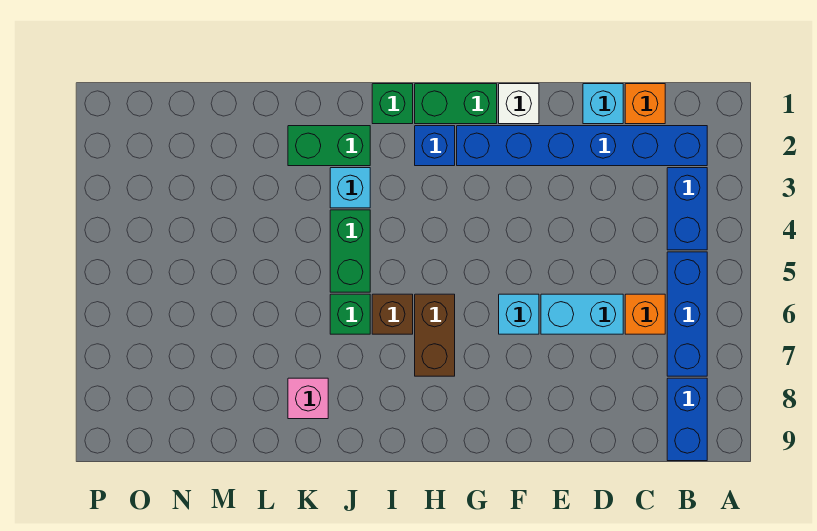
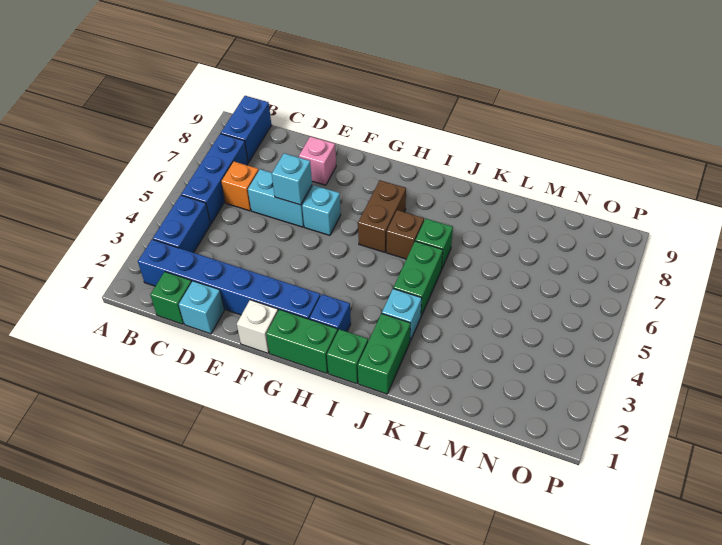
orange brick C1 level 1 -> green brick C1 level 1
none -> cyan brick E6 level 2
green brick J2:K2 level 1 -> green brick J1:J2 level 1
pink brick K8 level 1 -> pink brick E8 level 1

